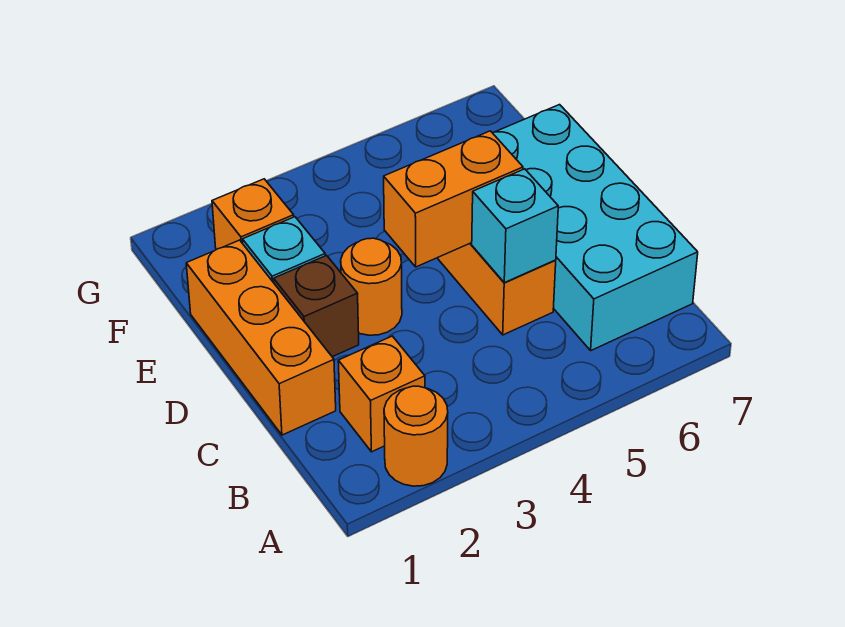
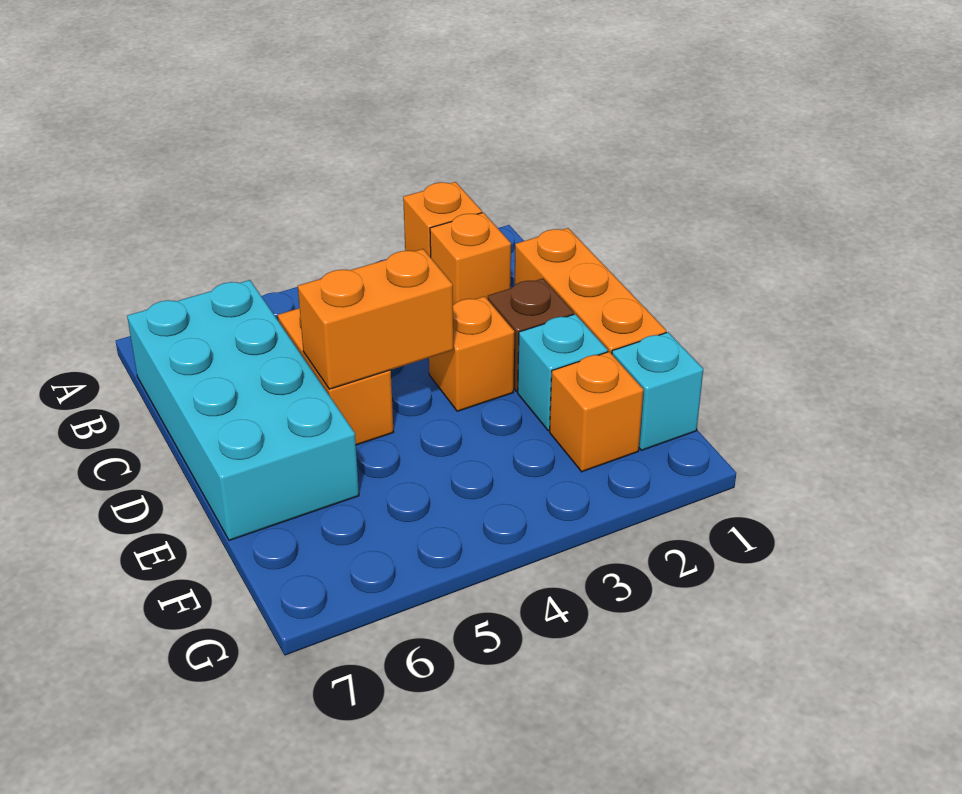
orange round brick A2 level 1 -> orange brick A2 level 1
cyan brick C5 level 2 -> cyan brick F1 level 1
orange round brick D3 level 1 -> orange brick D3 level 1

